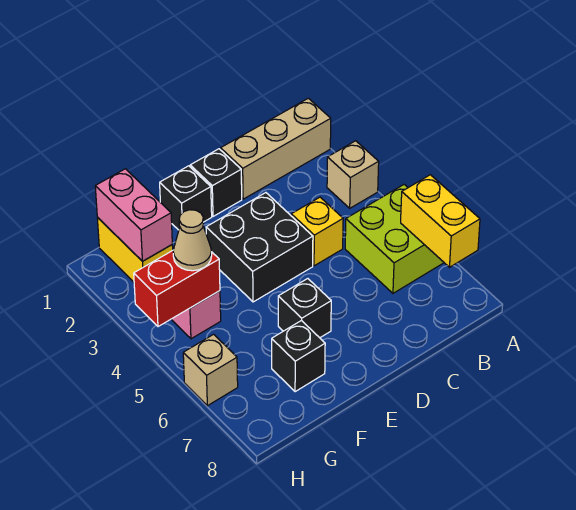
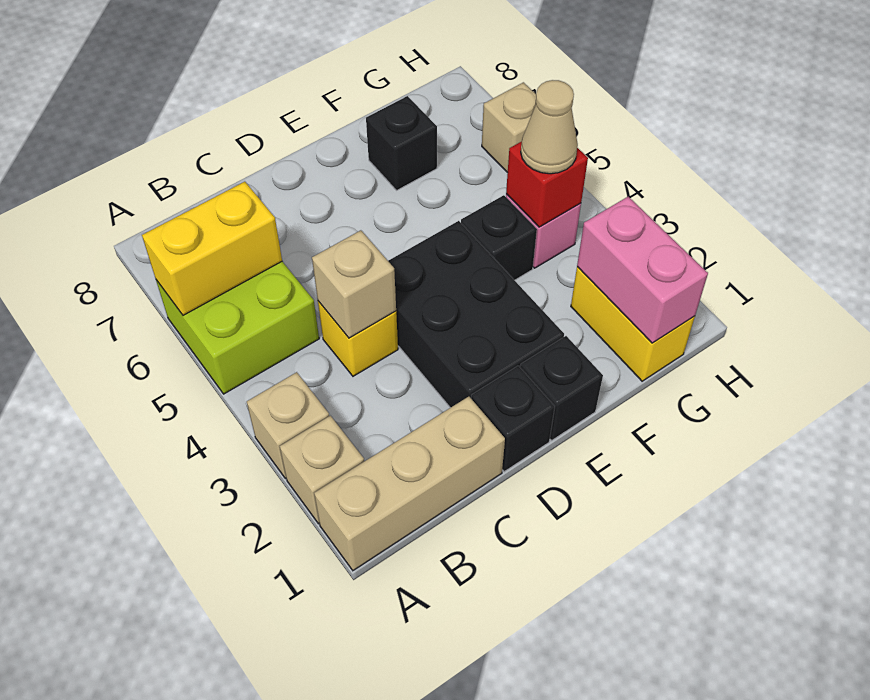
none -> tan brick A2 level 1
yellow brick A6:A7 level 2 -> yellow brick A6:B6 level 2
none -> tan brick C4 level 2
black brick D3:E4 level 1 -> black brick D2:E4 level 1
black brick E6 level 1 -> black brick F4 level 1
red brick G4:H4 level 2 -> red brick G4 level 2

